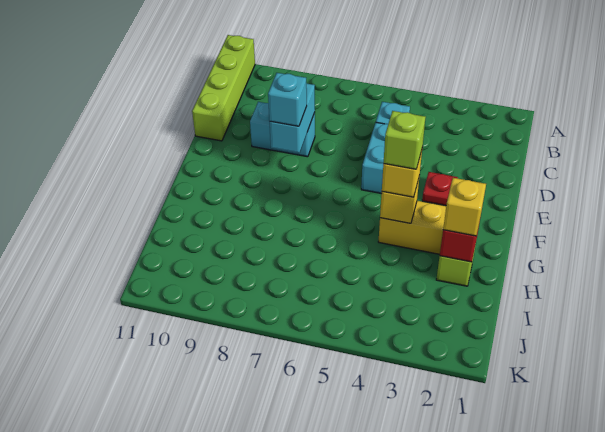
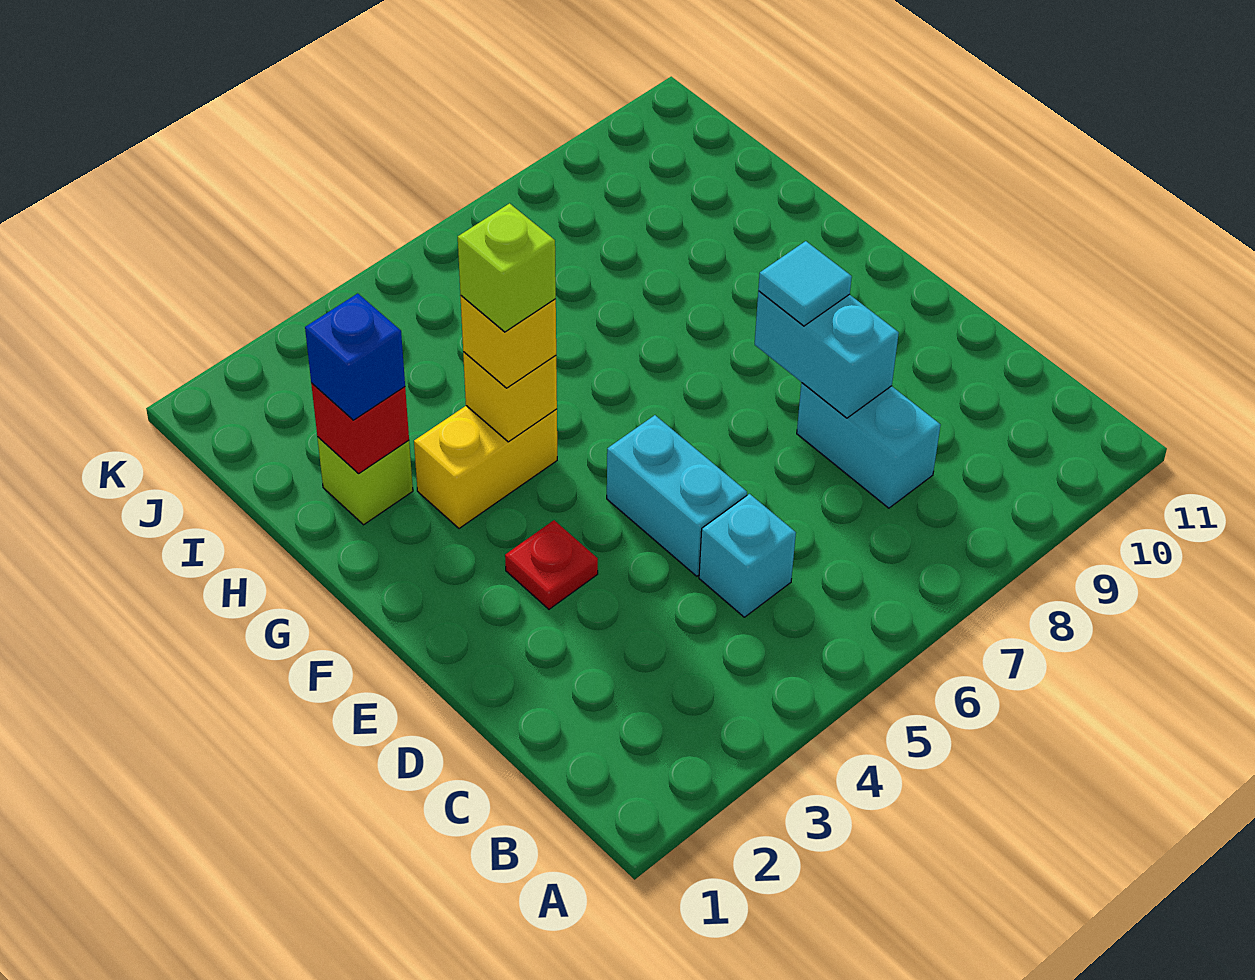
lime brick A11:D11 level 1 -> none
cyan brick D8:D9 level 1 -> cyan brick C8:D8 level 1
cyan brick E8 level 3 -> cyan tile E8 level 3
yellow brick H2 level 3 -> blue brick H2 level 3

